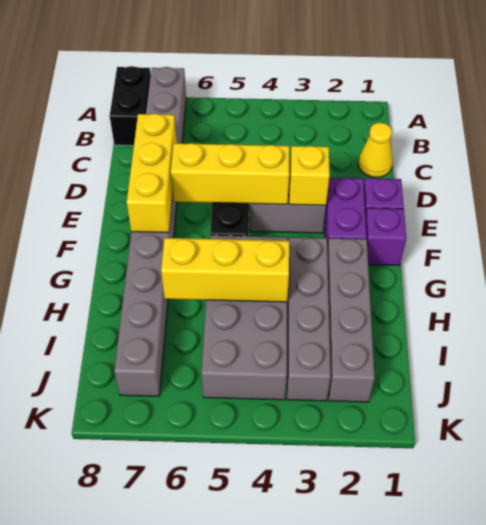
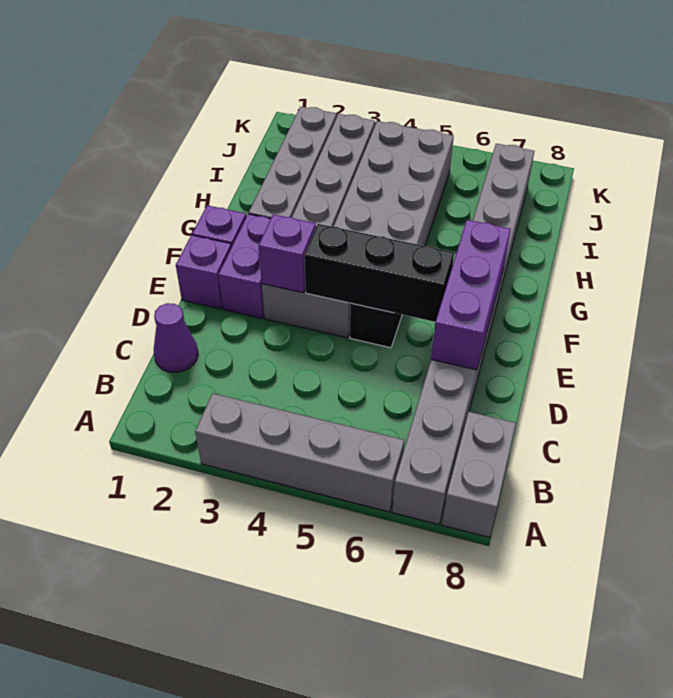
none -> grey brick A3:A6 level 1
black brick A8:B8 level 1 -> grey brick A8:B8 level 1
yellow cone C1 level 1 -> purple cone C1 level 1
yellow brick D7:F7 level 2 -> purple brick D7:F7 level 2
yellow brick E3 level 2 -> purple brick E3 level 2
yellow brick E4:E6 level 2 -> black brick E4:E6 level 2
yellow brick H4:H6 level 2 -> none

